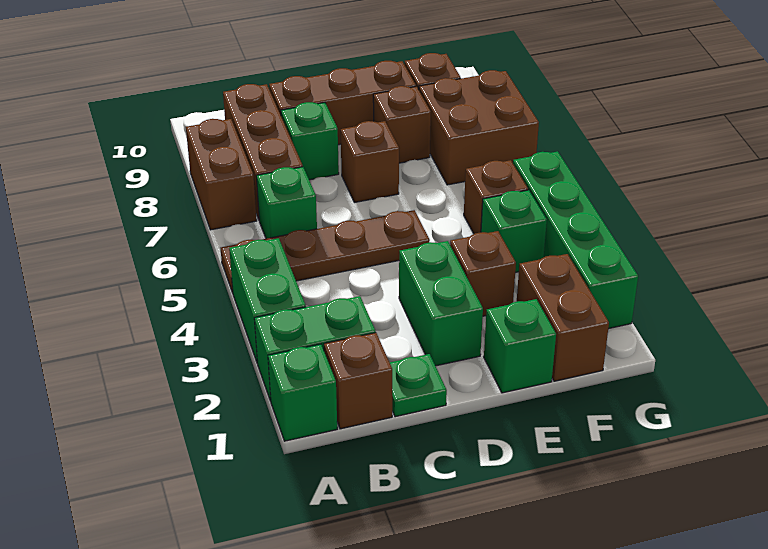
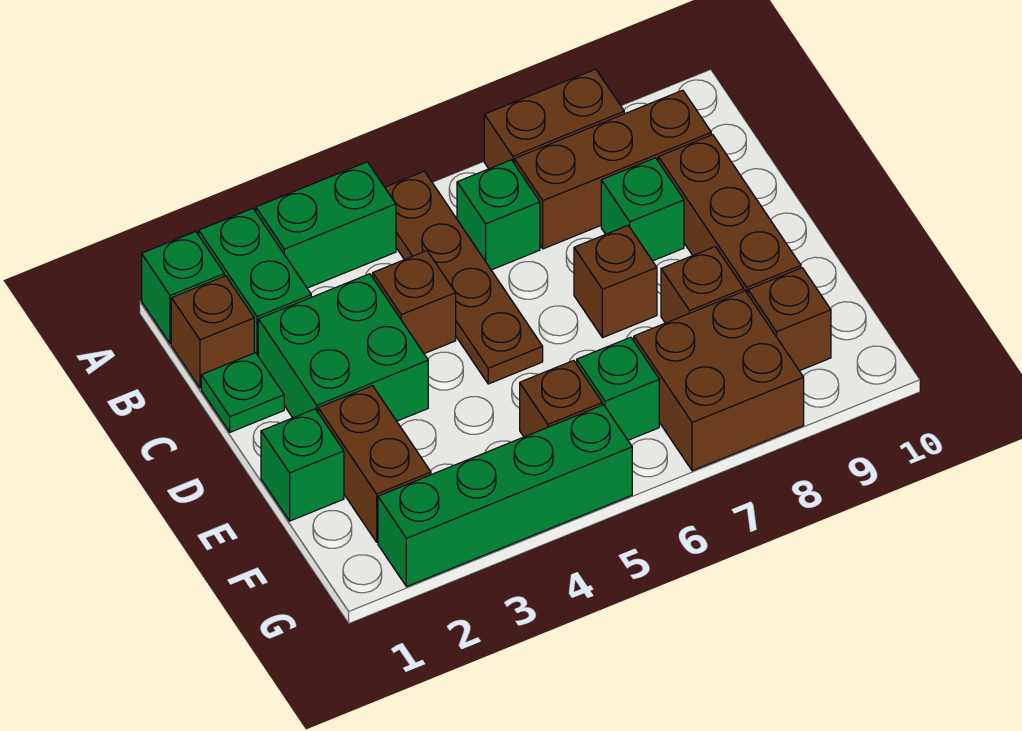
green brick D2:D3 level 1 -> green brick C2:D3 level 1
brown brick E3 level 1 -> brown brick C4 level 1
brown brick F1:F2 level 1 -> brown brick E2:F2 level 1
green brick F4 level 1 -> green brick F6 level 1

